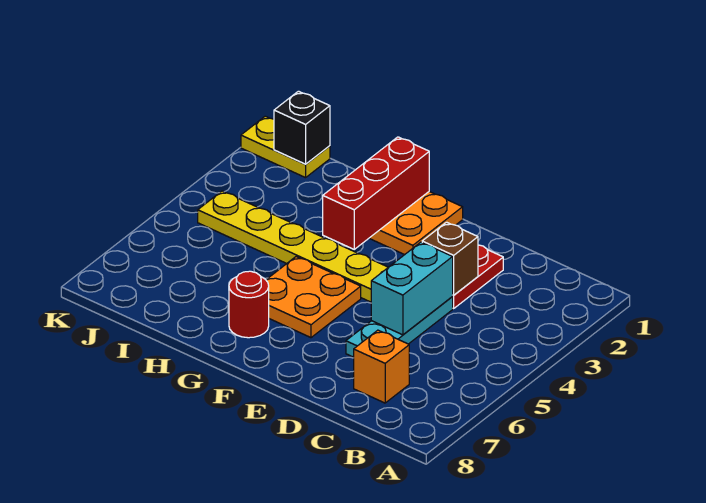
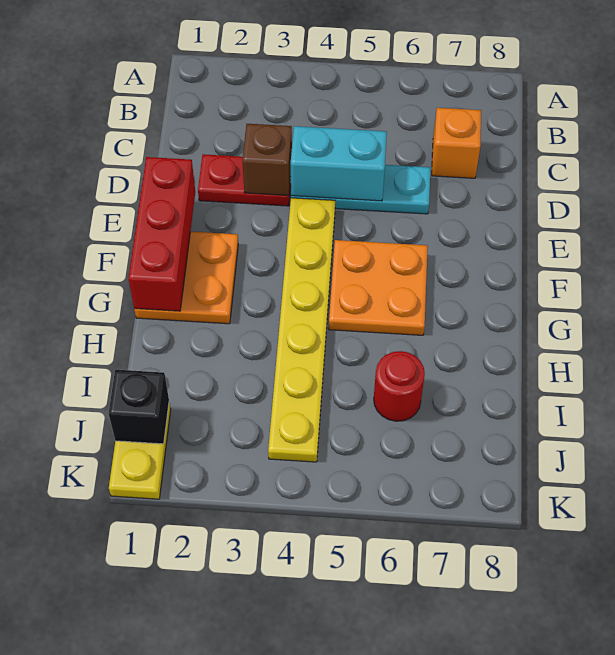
red brick G1:G3 level 2 -> red brick E1:G1 level 2
red round brick G7 level 1 -> red round brick I6 level 1

